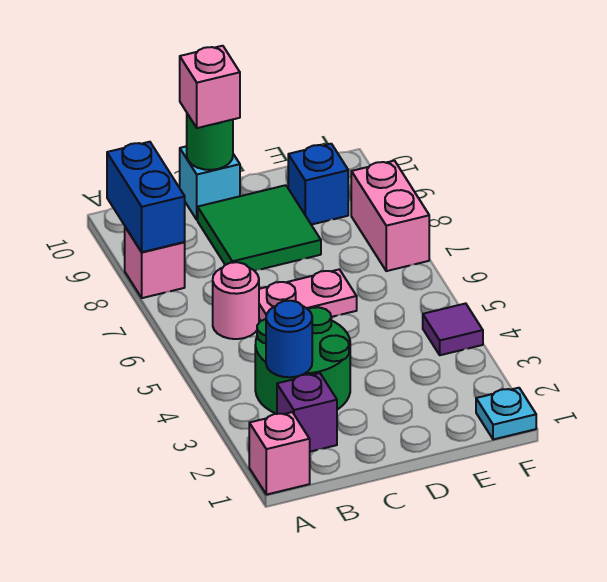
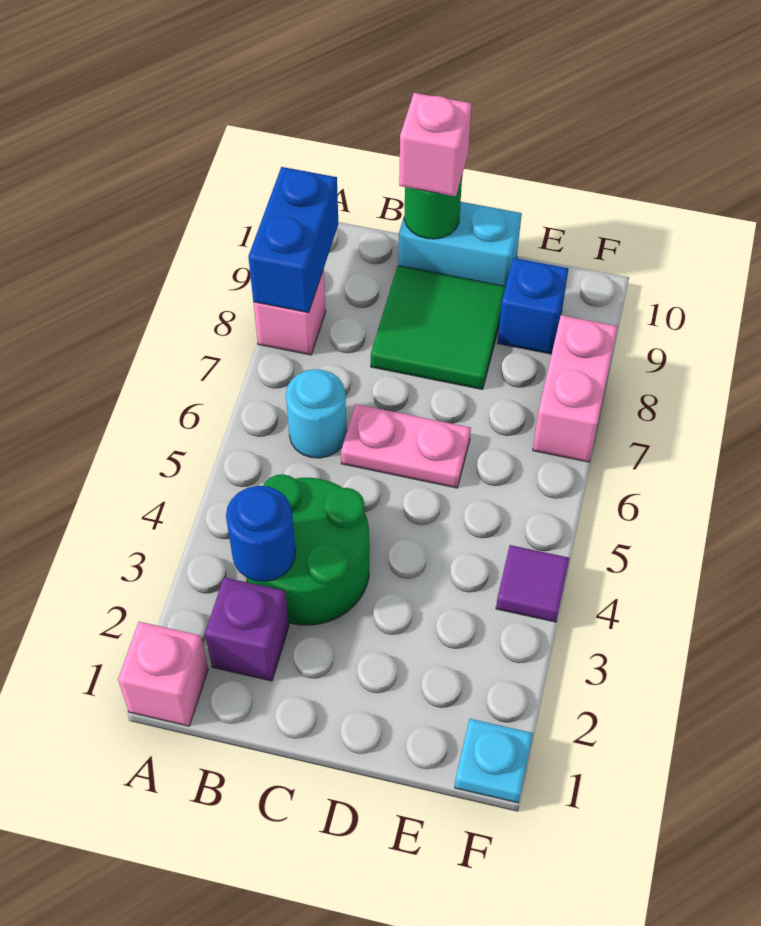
pink round brick B6 level 1 -> cyan round brick B6 level 1
cyan brick C10 level 1 -> cyan brick C10:D10 level 1

